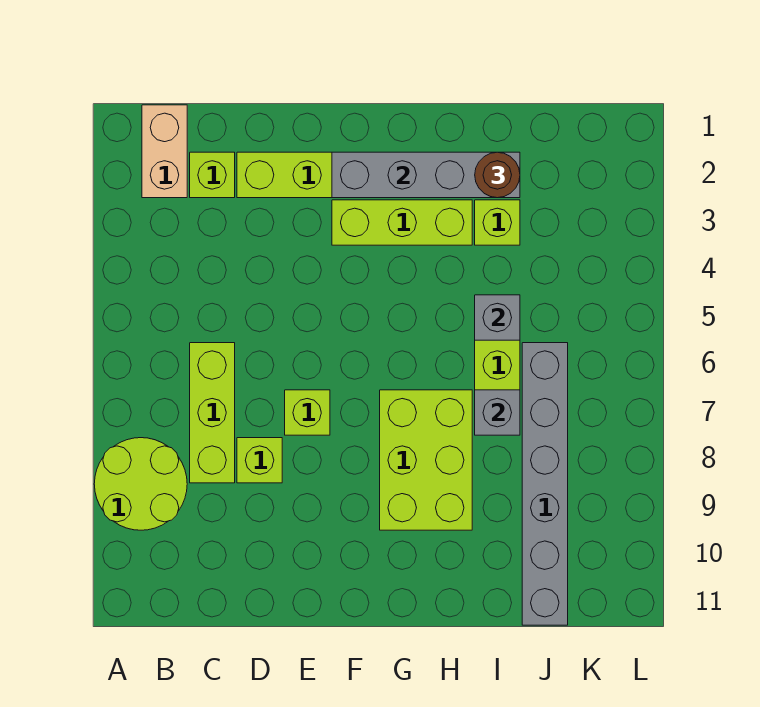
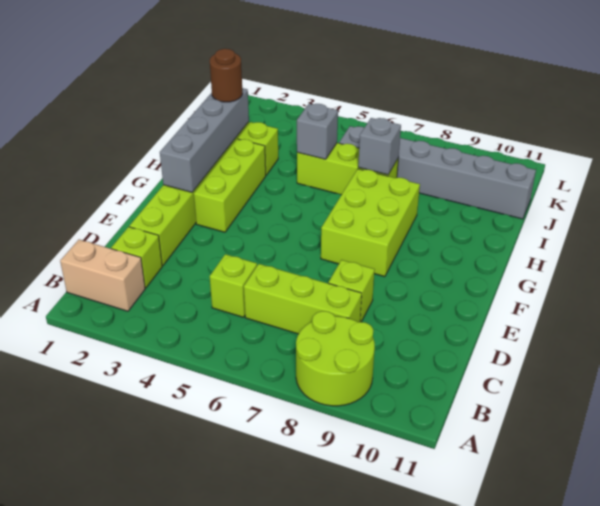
lime brick E7 level 1 -> lime brick C5 level 1
lime brick G7:H9 level 1 -> lime brick F7:H8 level 1

